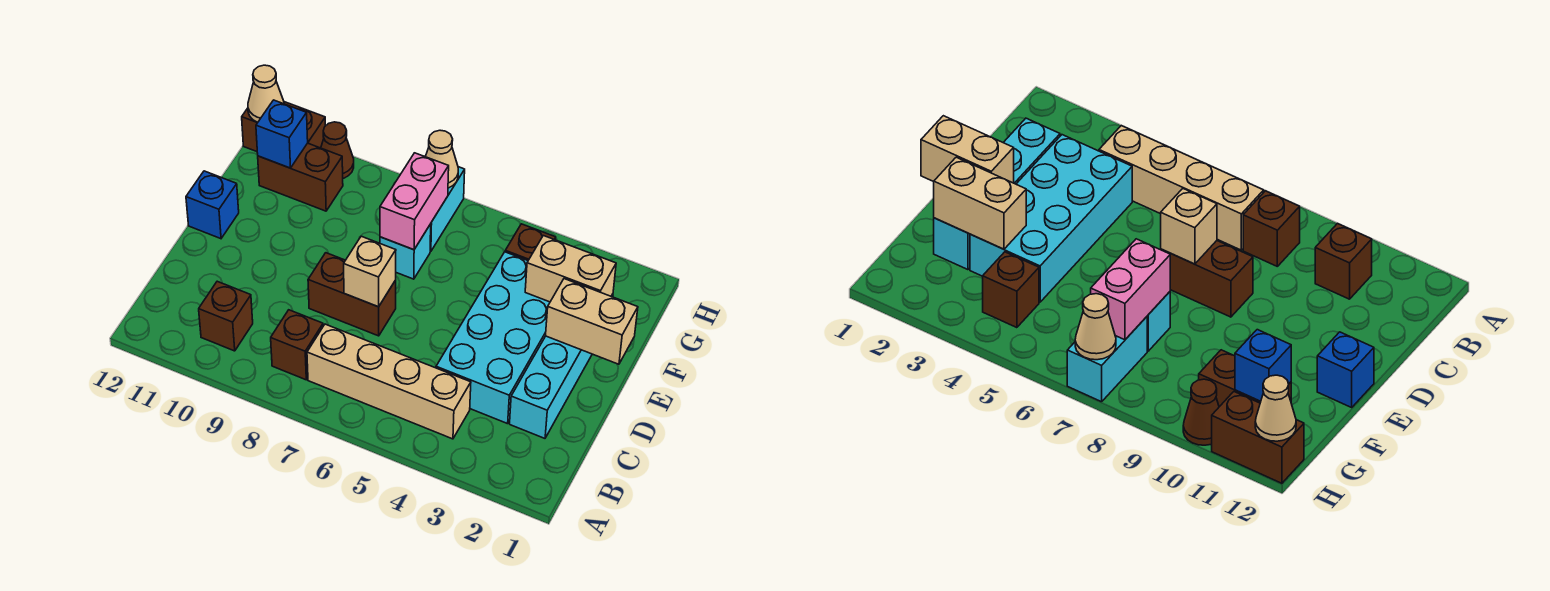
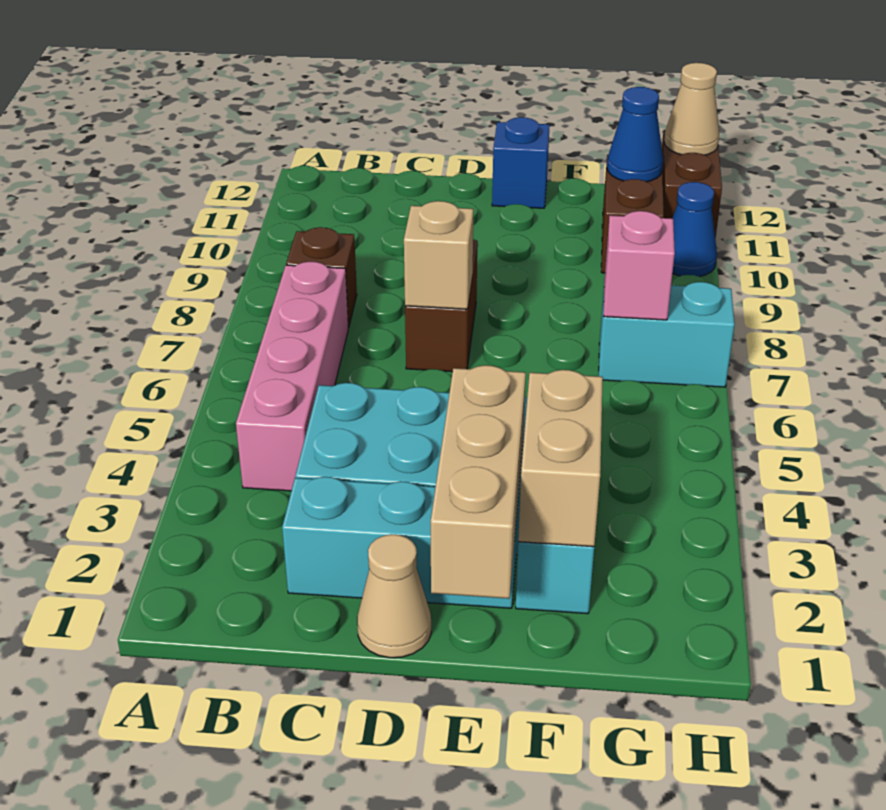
tan brick B4:B7 level 1 -> pink brick B4:B7 level 1
brown brick B10 level 1 -> none
tan brick E1:E2 level 2 -> tan brick E1:E3 level 2
cyan brick F7 level 1 -> none
pink brick F7:G7 level 2 -> pink brick G7 level 2
brown brick G4 level 1 -> none
blue brick G11 level 2 -> blue cone G11 level 2
tan cone H7 level 2 -> tan cone D1 level 1
brown cone H10 level 1 -> blue cone H10 level 1

